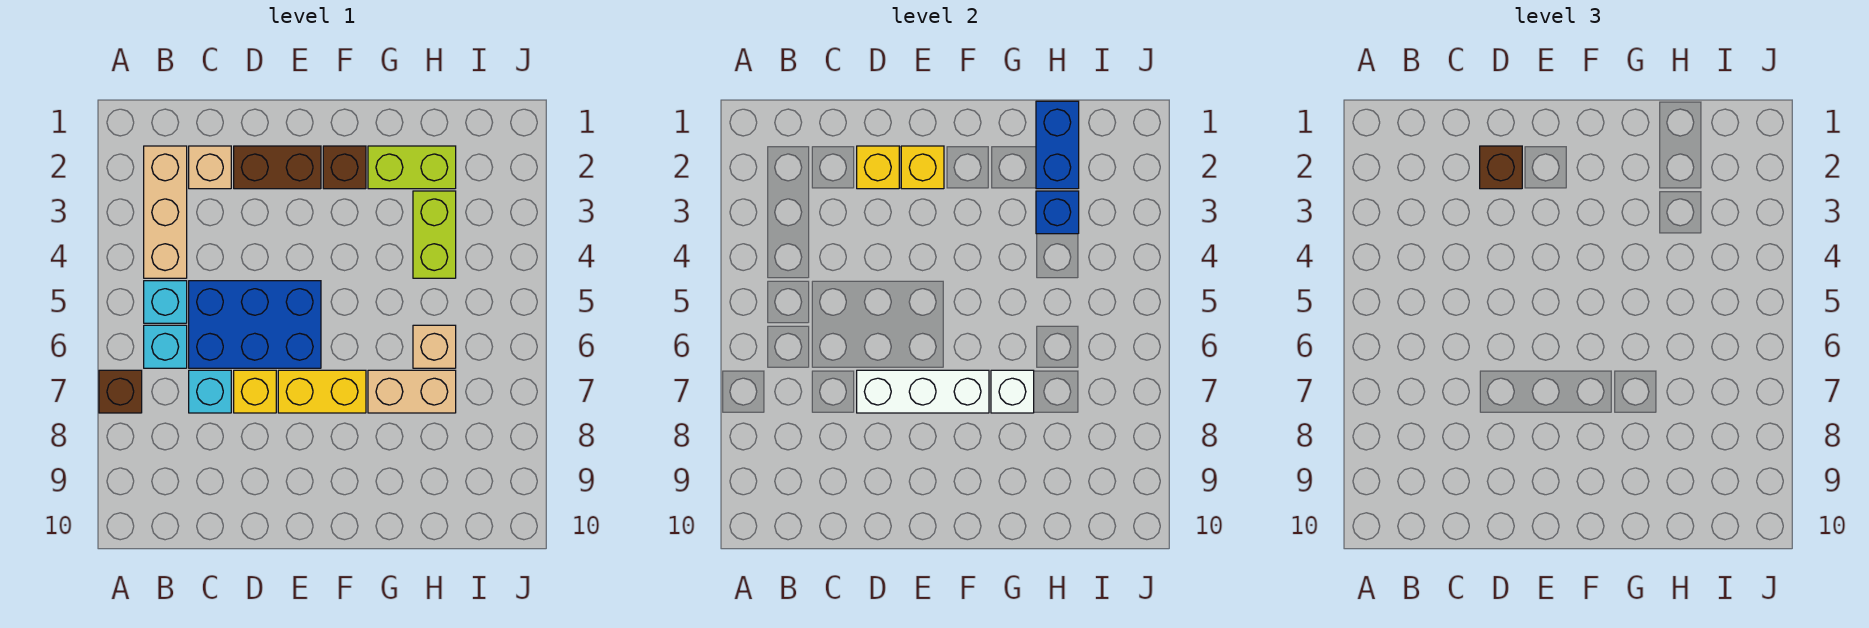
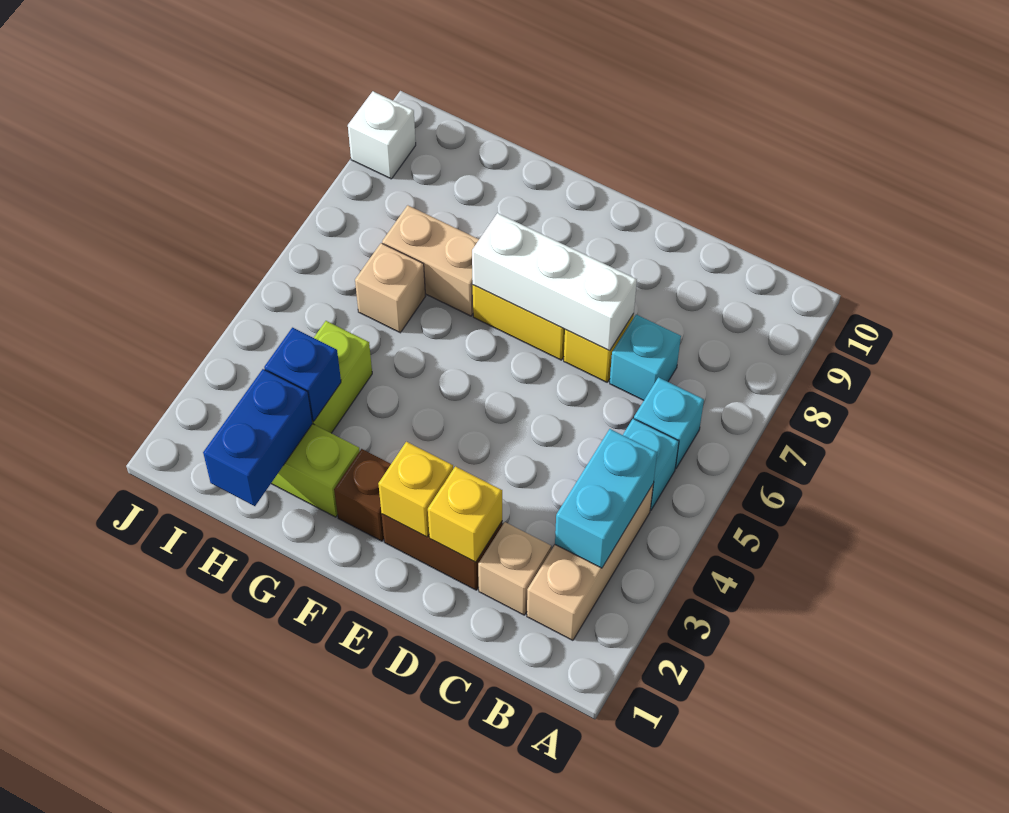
brown brick A7 level 1 -> none
none -> cyan brick B3:B4 level 2
blue brick C5:E6 level 1 -> none
brown brick D2 level 3 -> none
white brick G7 level 2 -> white brick J9 level 1

